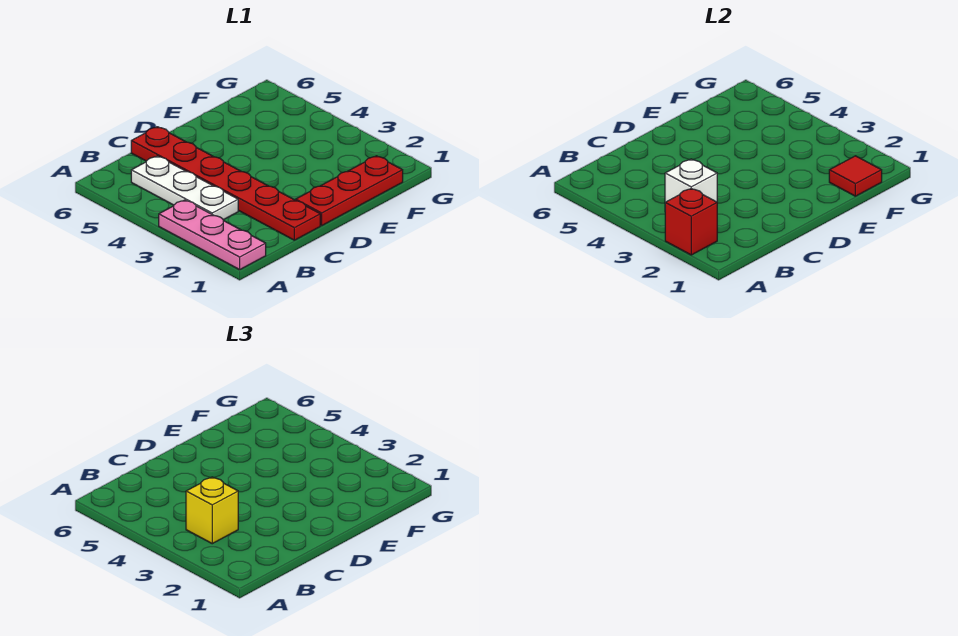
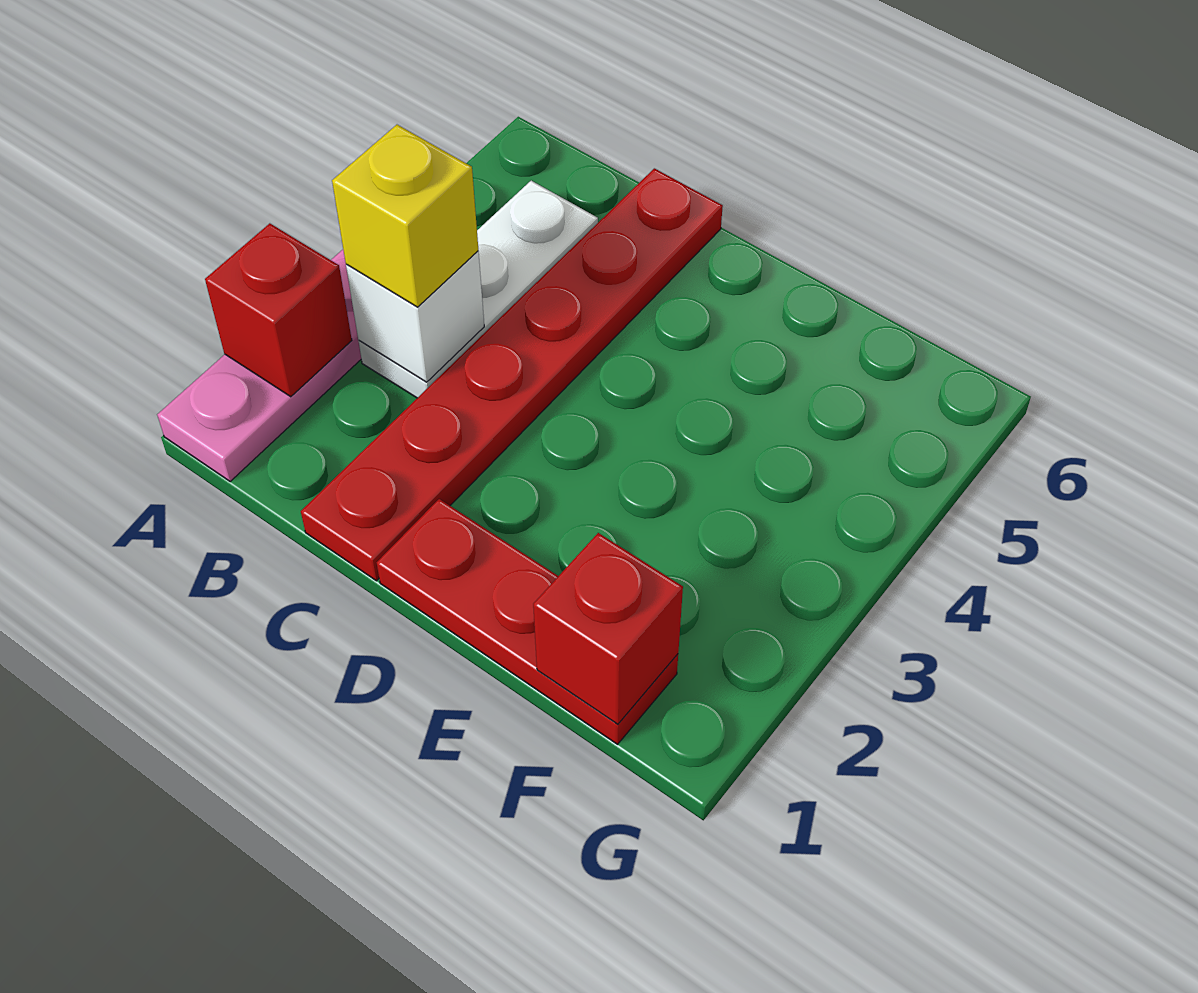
red tile F1 level 2 -> red brick F1 level 2

